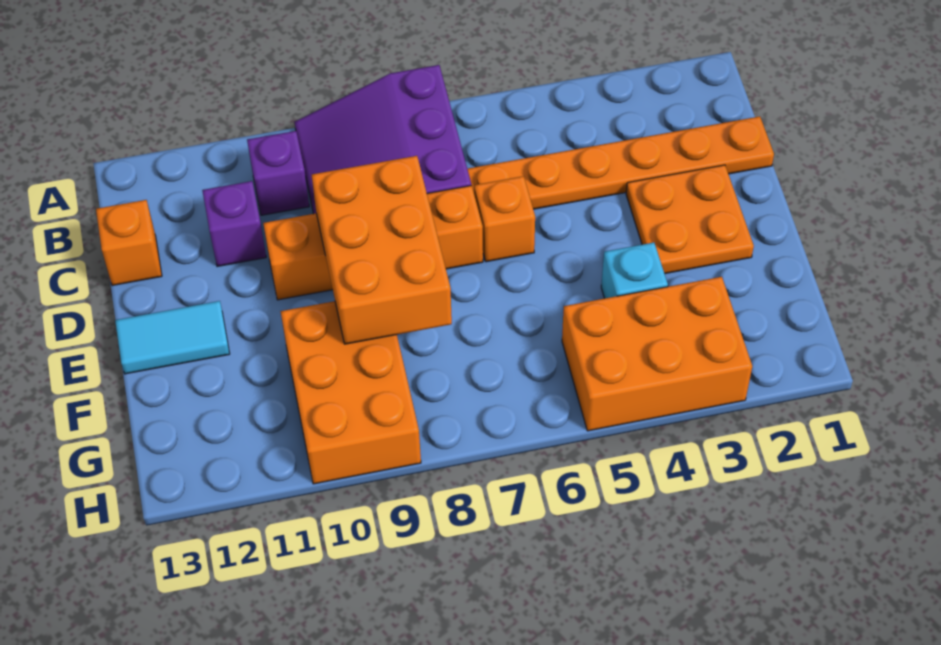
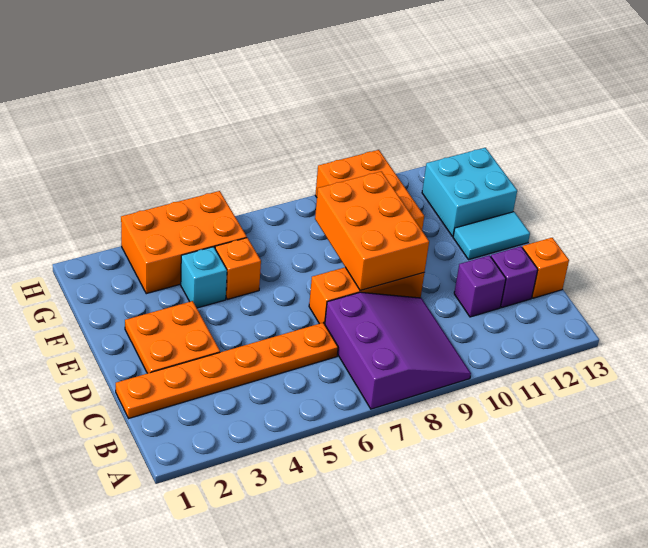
purple brick B10 level 1 -> purple brick C12 level 1
orange brick D6 level 1 -> orange brick F5 level 1
orange brick D7:D10 level 1 -> orange brick D7:D9 level 1
none -> cyan brick F12:G13 level 1

